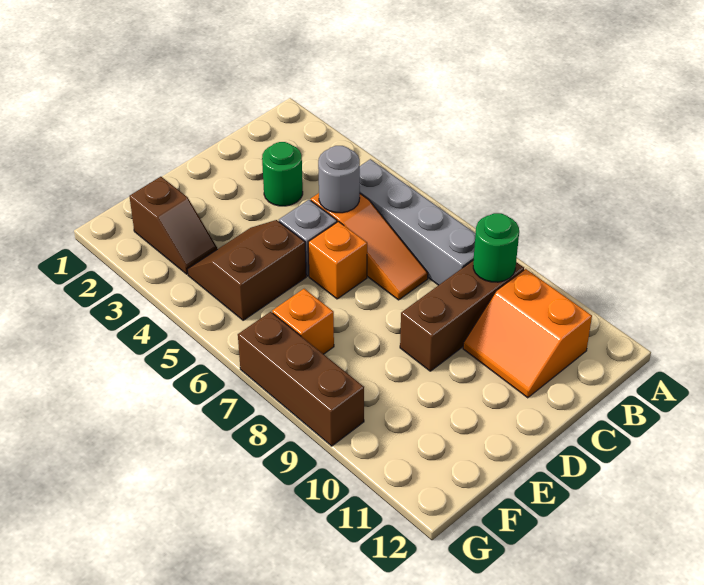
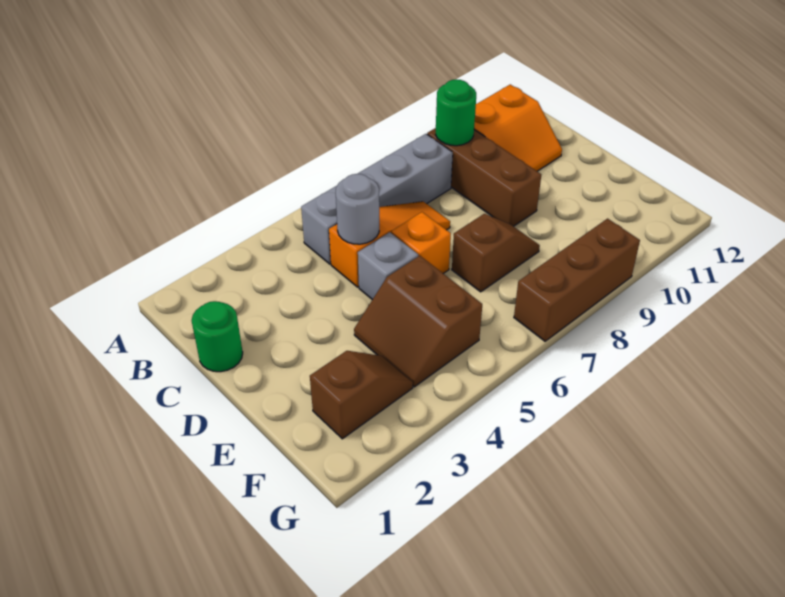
green round brick C3 level 1 -> green round brick C1 level 1
none -> brown slope E7:E8 level 1 top 7
orange brick F7 level 1 -> none

